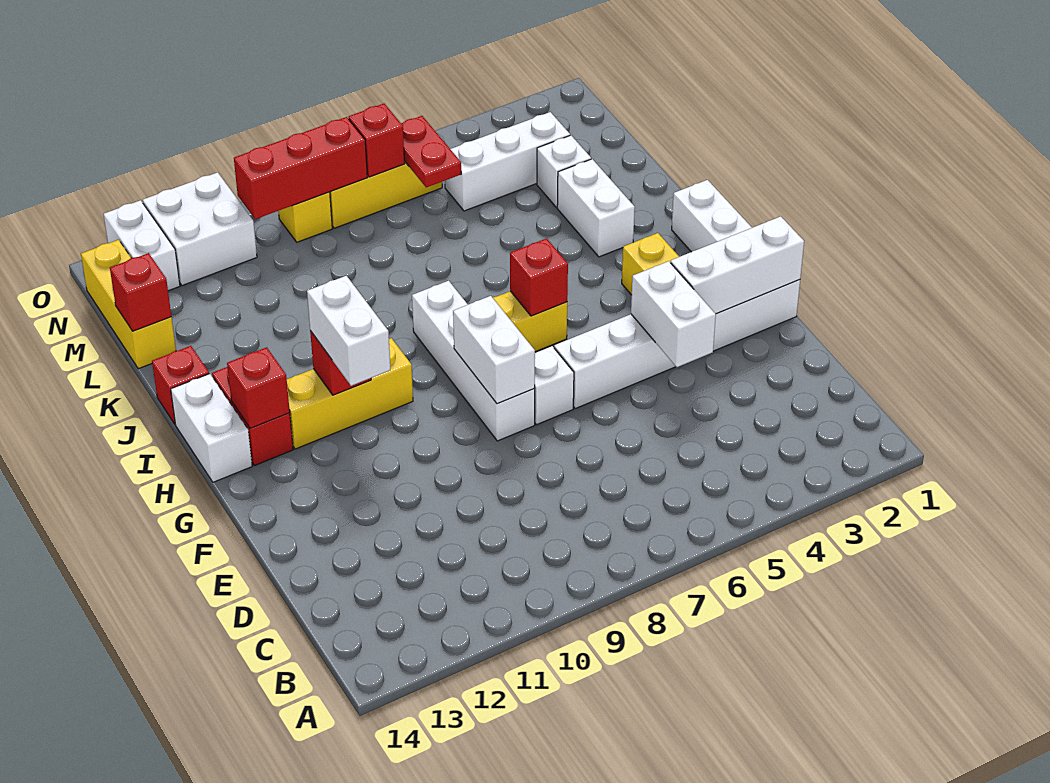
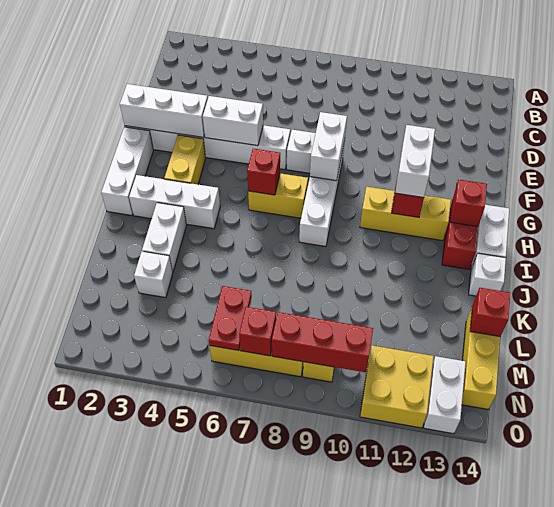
white brick E4:F4 level 2 -> white brick F4:F5 level 2
red brick J14 level 1 -> white brick J14 level 1
white brick M3:M5 level 1 -> white brick I2:I4 level 1
white brick N11:O12 level 1 -> yellow brick N11:O12 level 1

